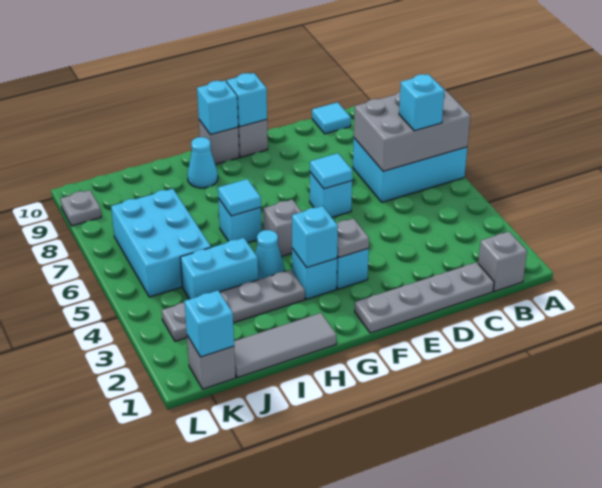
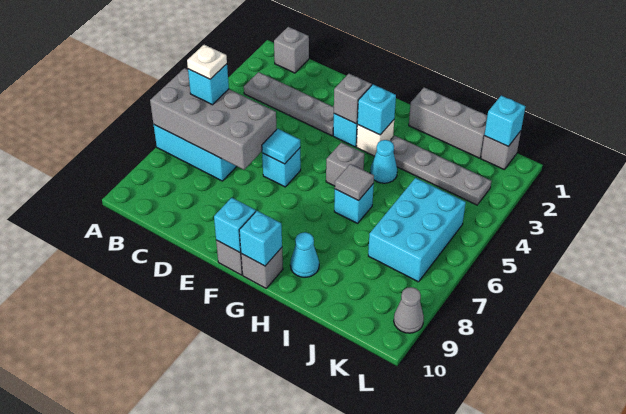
grey brick A6:C7 level 2 -> grey brick A6:D7 level 2
none -> white plate B6 level 4
grey plate C1:F1 level 1 -> grey plate B3:E3 level 1
cyan tile C10 level 1 -> none
grey plate F3 level 2 -> grey brick F3 level 2
cyan brick G3 level 1 -> white brick G3 level 1
grey tile H1:J1 level 1 -> grey brick H1:J1 level 1
cyan tile H6 level 2 -> grey tile H6 level 2
cyan brick I4:J4 level 1 -> none
grey plate L9 level 1 -> grey cone L9 level 1

